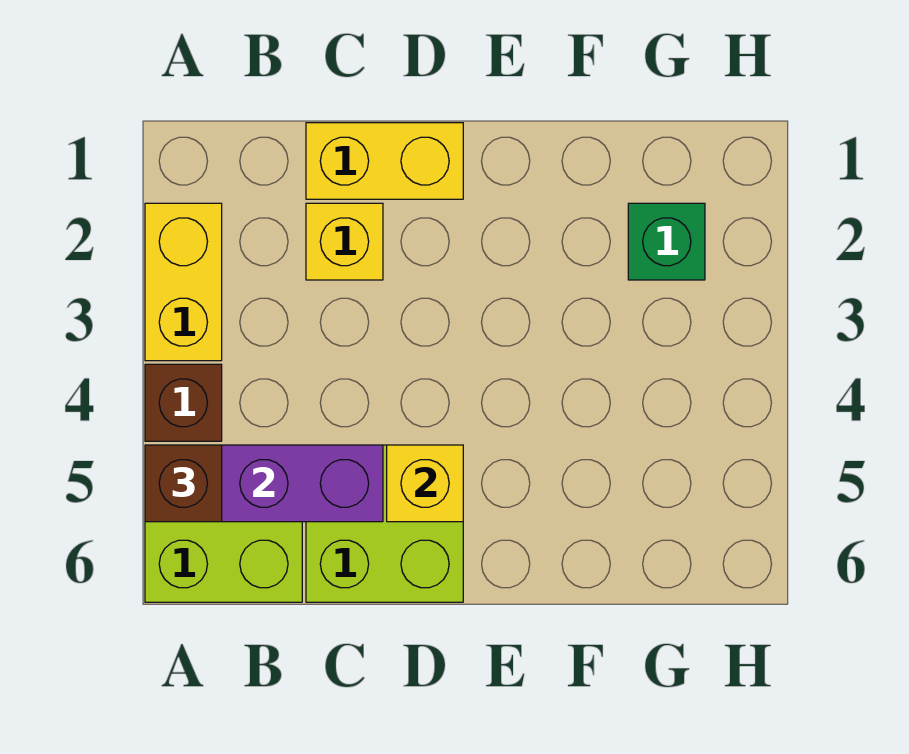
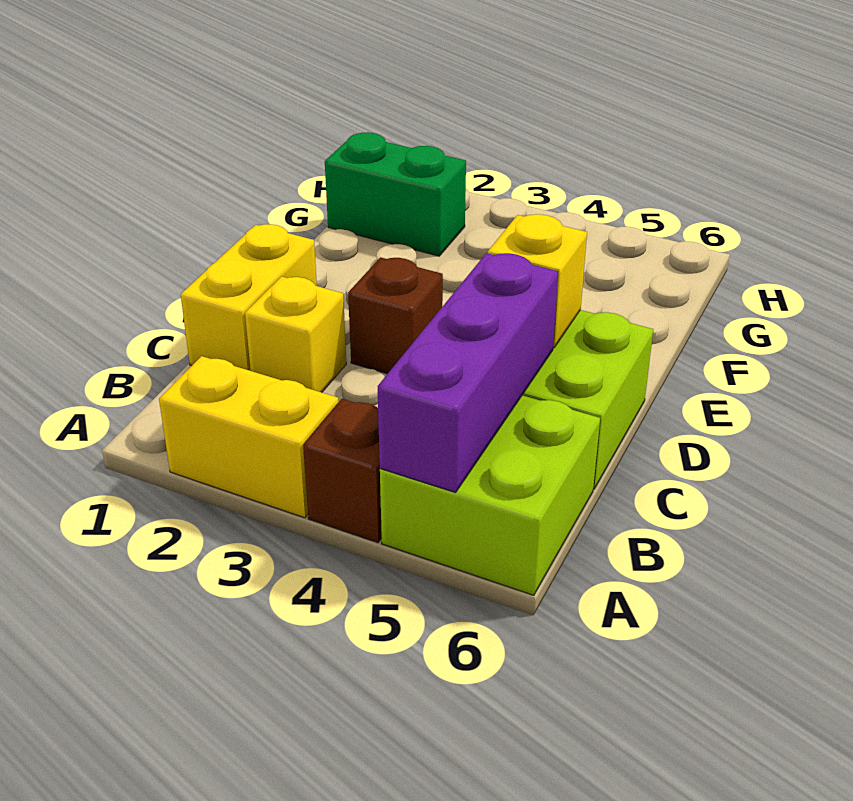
brown brick A5 level 3 -> brown brick D3 level 1
green brick G2 level 1 -> green brick G1:G2 level 1

